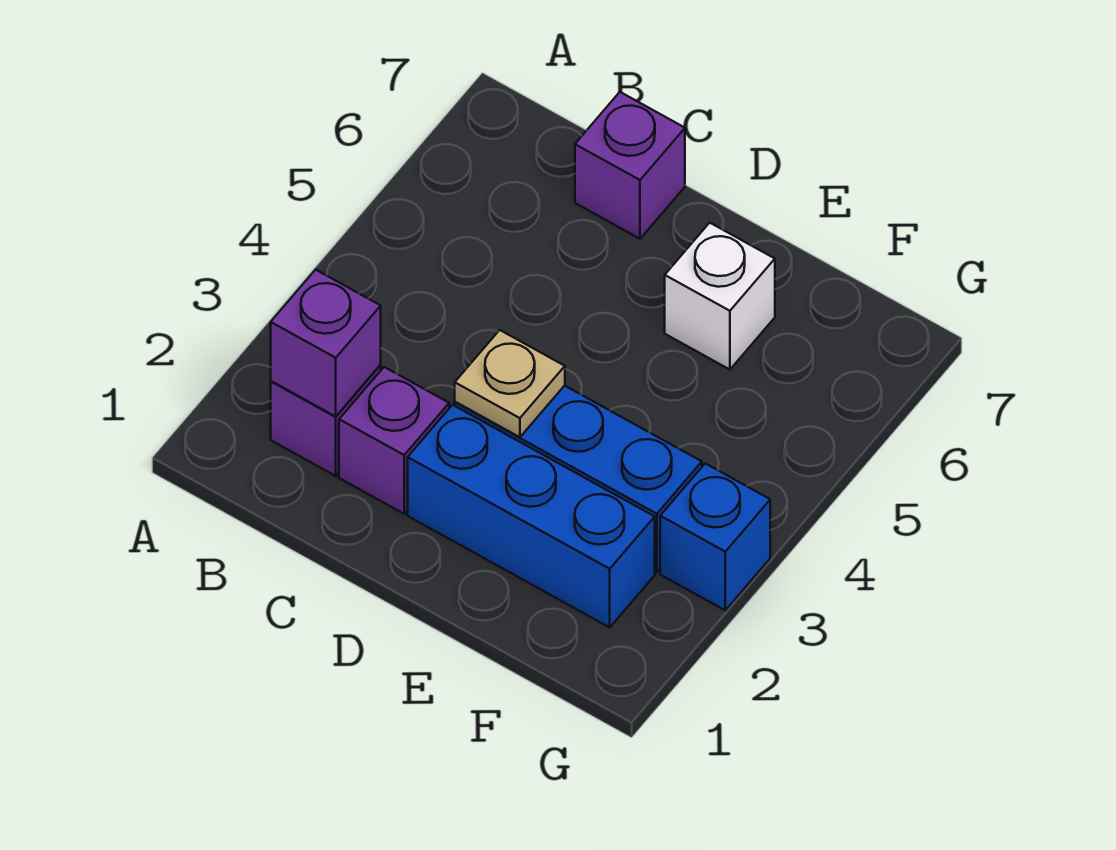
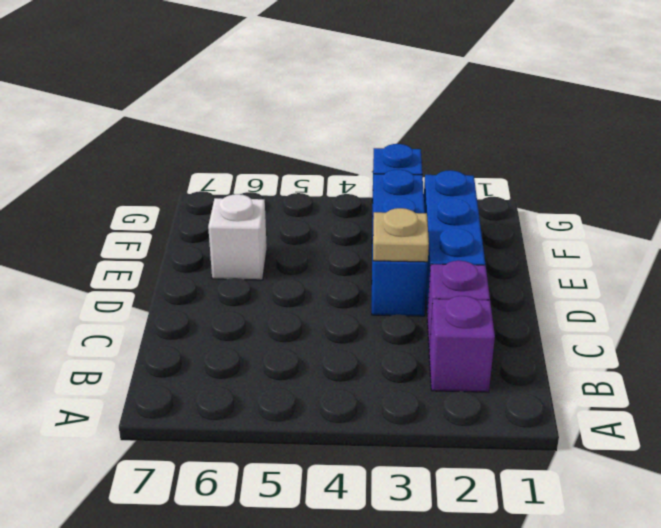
purple brick B2 level 2 -> none
purple brick C7 level 1 -> none

